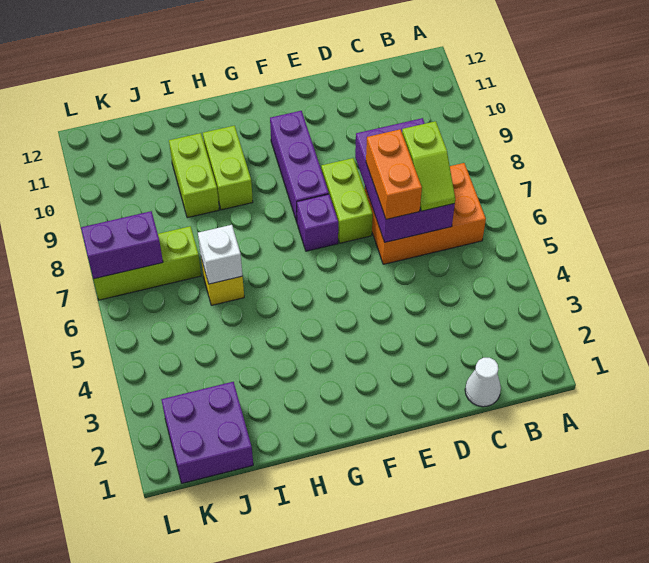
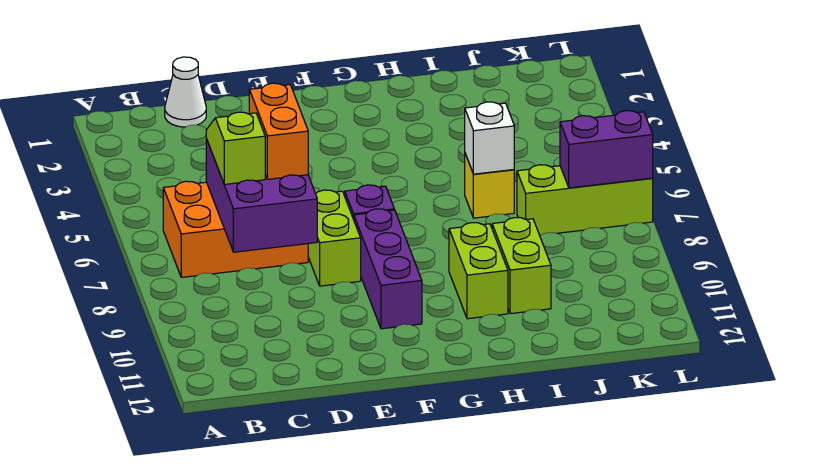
purple brick J1:K2 level 1 -> none

